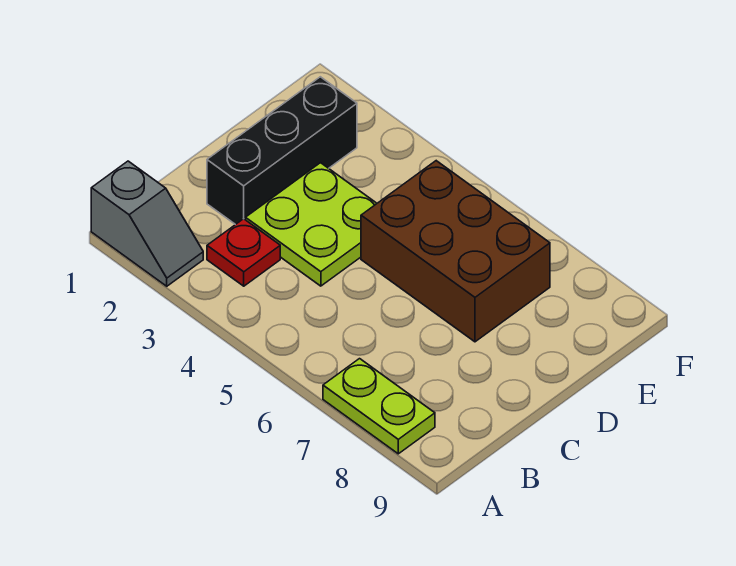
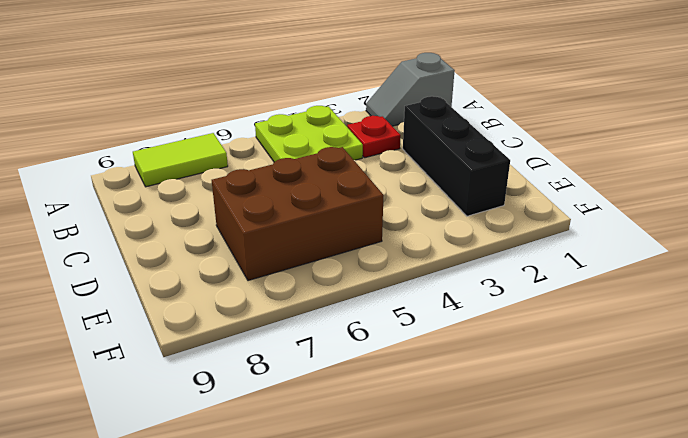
lime plate A7:A8 level 1 -> lime tile A7:A8 level 1
lime plate C3:D4 level 1 -> lime plate A4:B5 level 1

